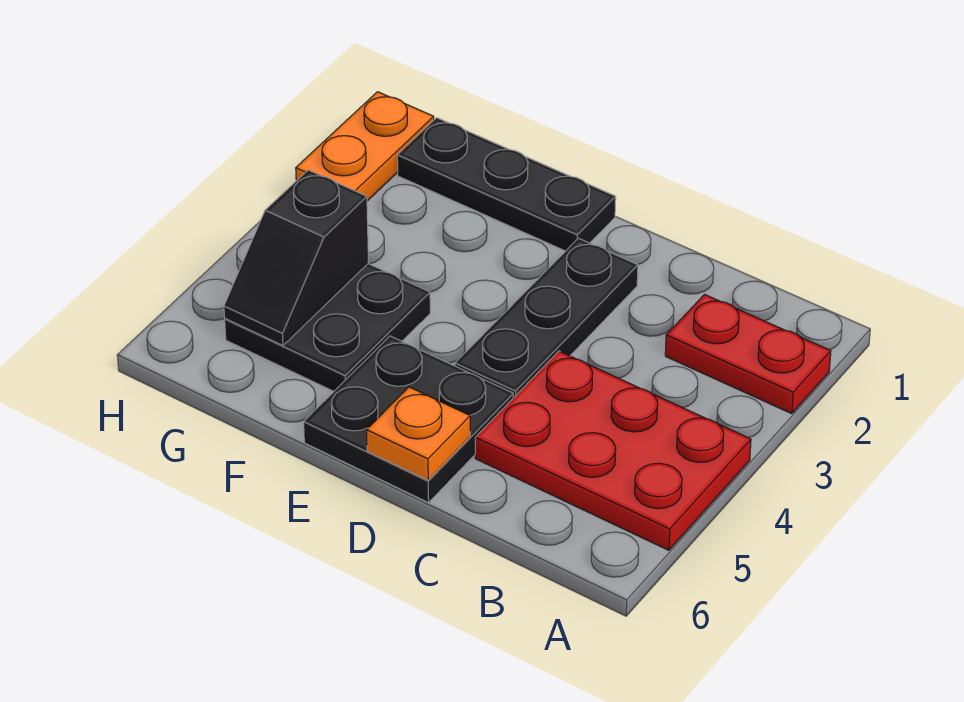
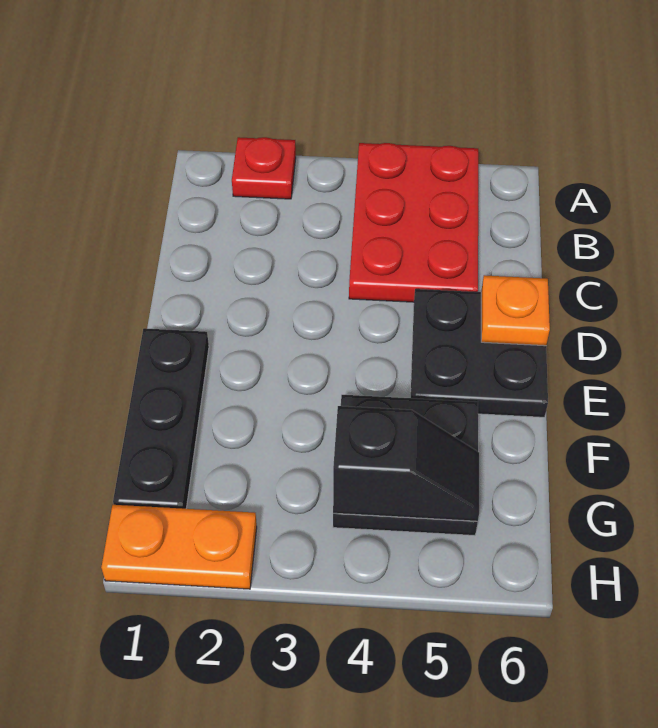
red plate A2:B2 level 1 -> red plate A2 level 1
black plate D2:D4 level 1 -> none

